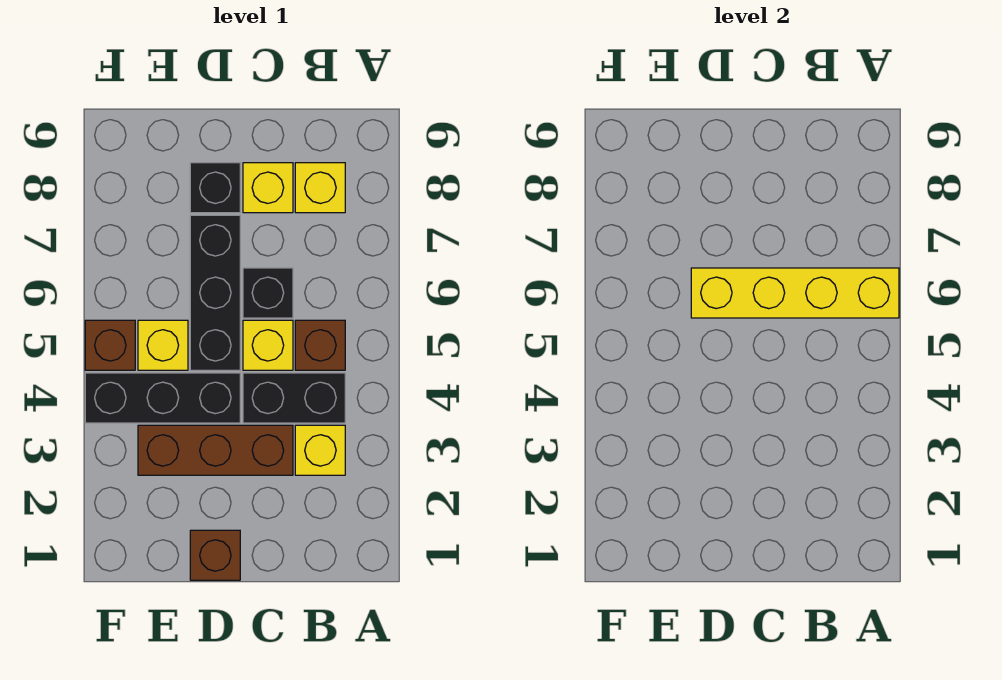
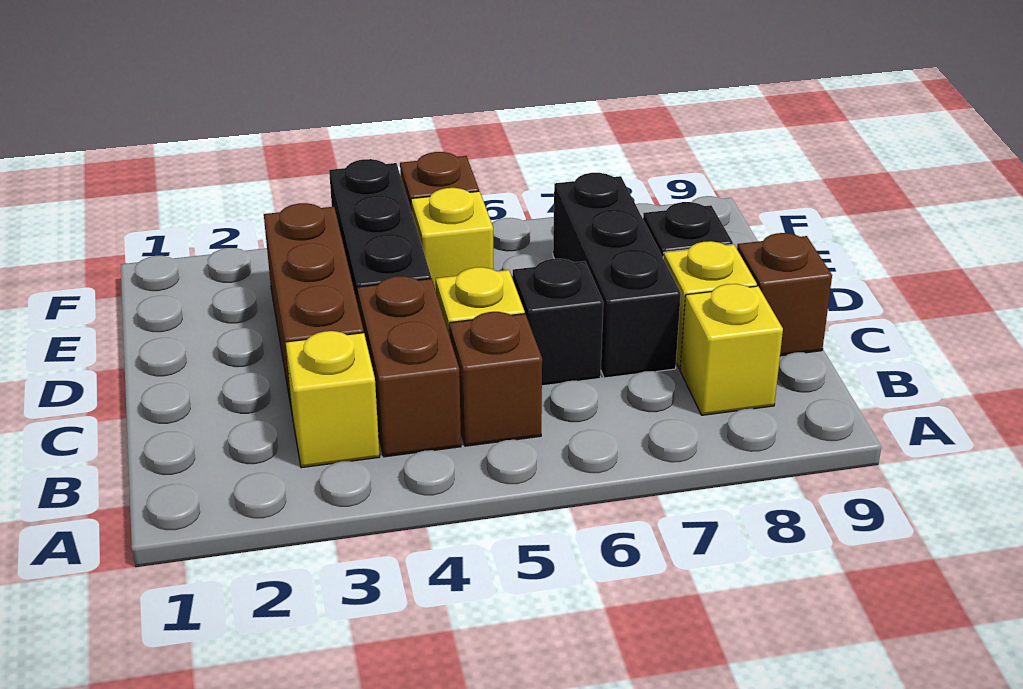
yellow brick A6:D6 level 2 -> none
black brick B4:C4 level 1 -> brown brick B4:C4 level 1
brown brick D1 level 1 -> brown brick C9 level 1
black brick D5:D7 level 1 -> black brick C7:E7 level 1

